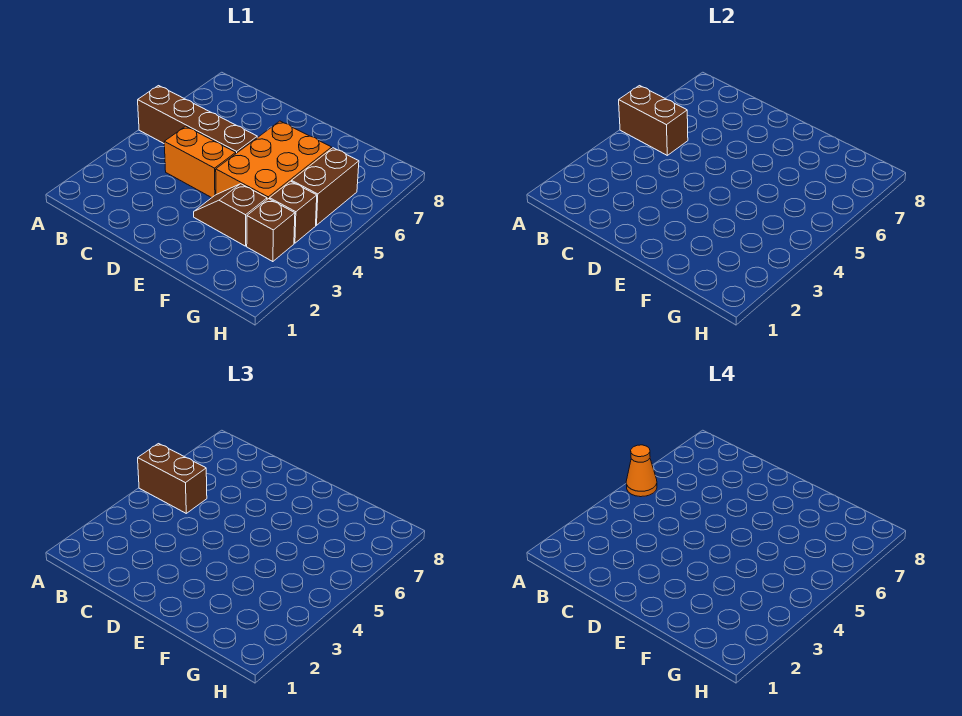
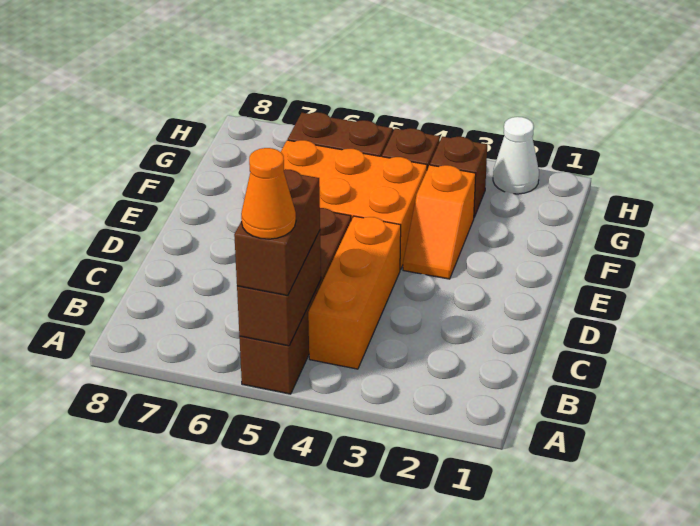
orange brick C4:D4 level 1 -> orange brick B4:D4 level 1
brown slope E3:F3 level 1 top F -> orange slope E3:F3 level 1 top F
none -> white cone H2 level 1

